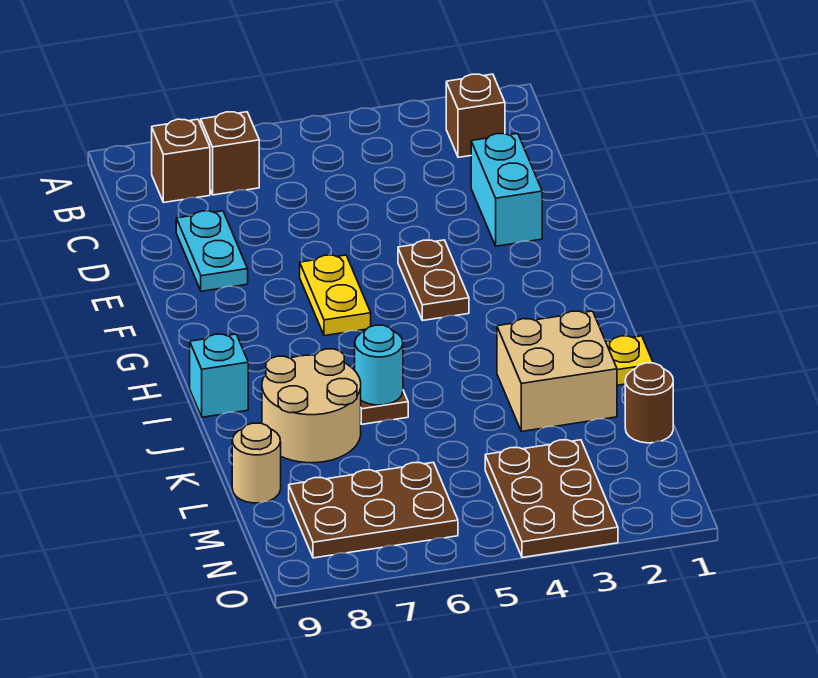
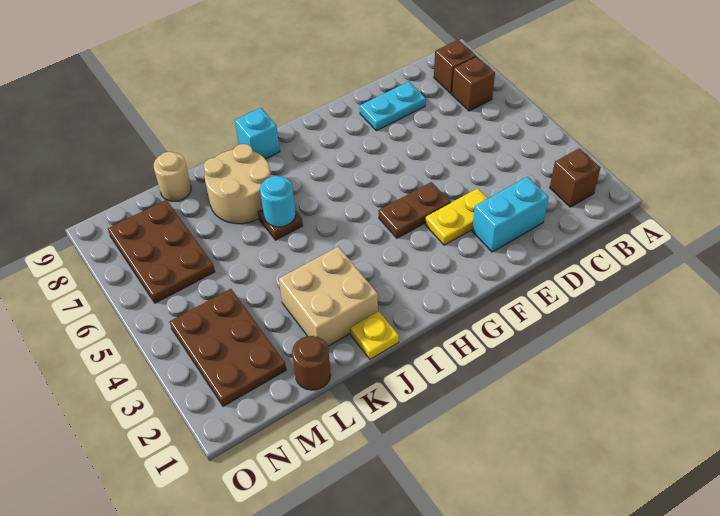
yellow plate F6:G6 level 1 -> yellow plate E3:F3 level 1
brown plate M3:O4 level 1 -> brown plate M2:N4 level 1

